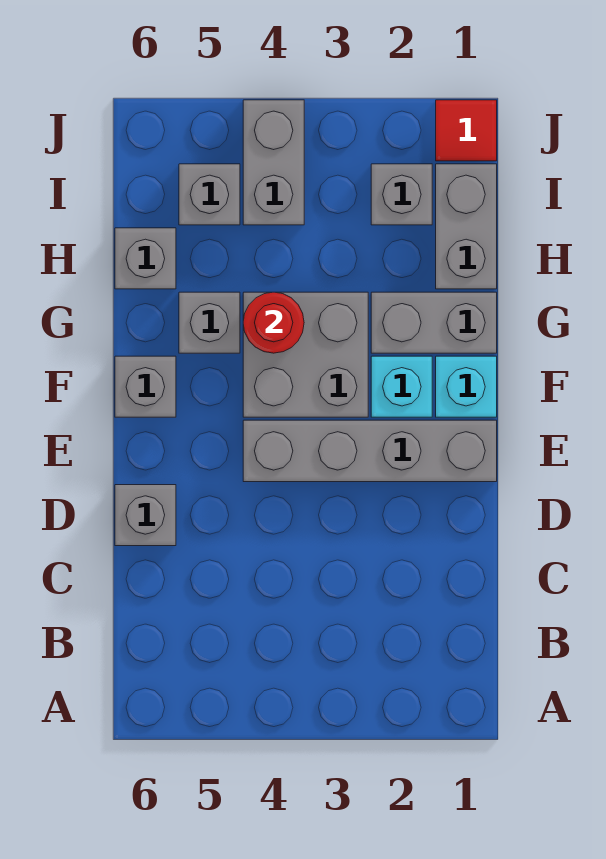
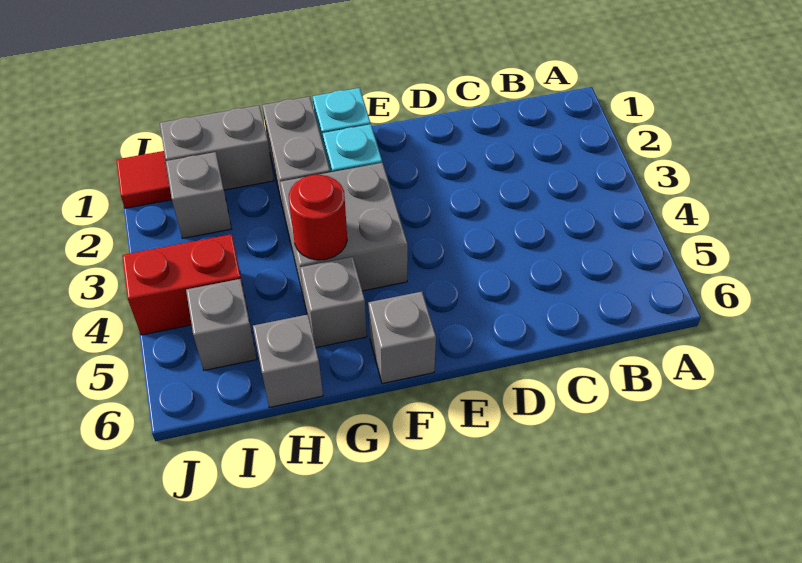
grey brick D6 level 1 -> none
grey brick E1:E4 level 1 -> none
grey brick I4:J4 level 1 -> red brick I4:J4 level 1

